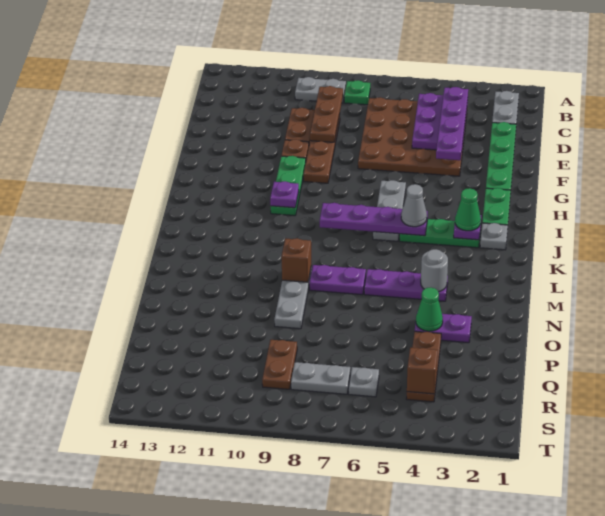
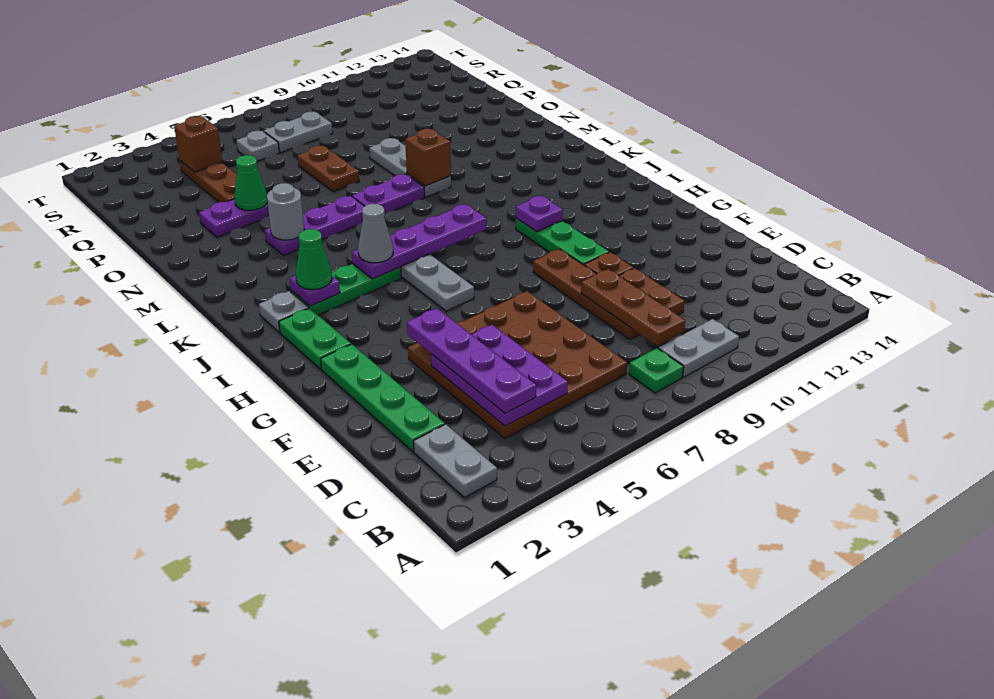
brown plate Q9:R9 level 1 -> brown plate O7:P7 level 1

